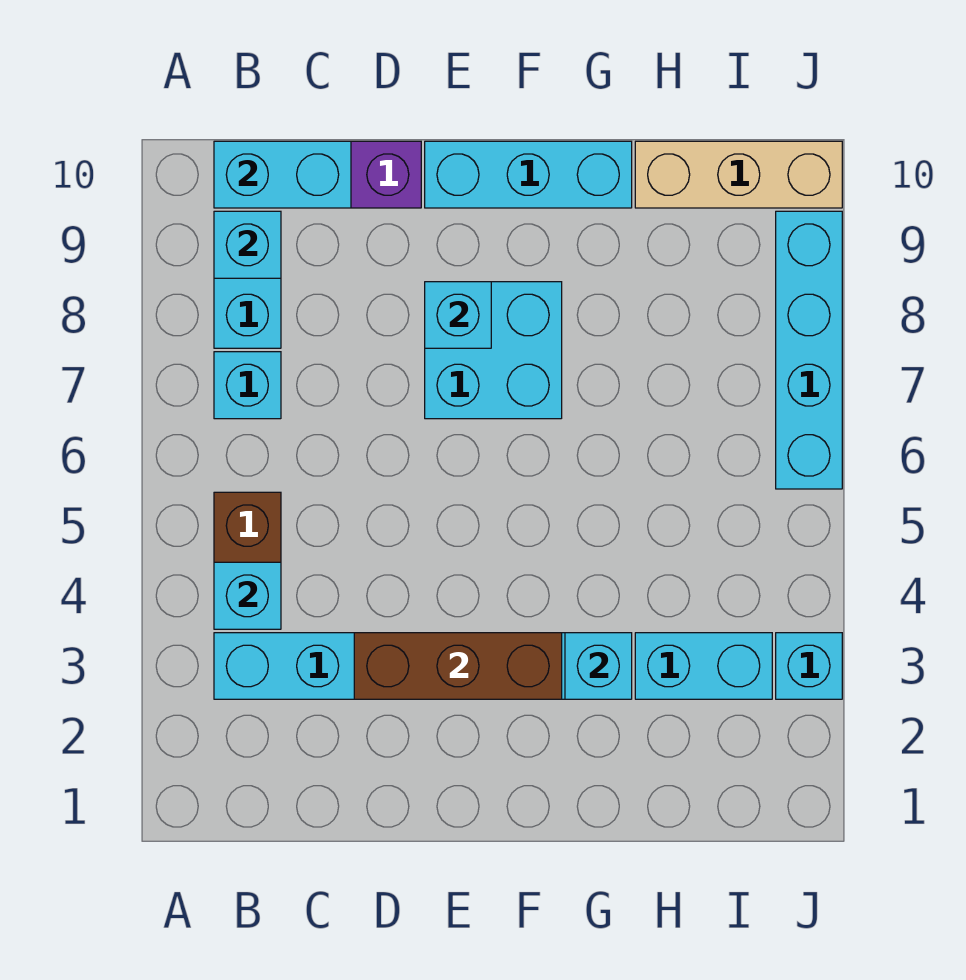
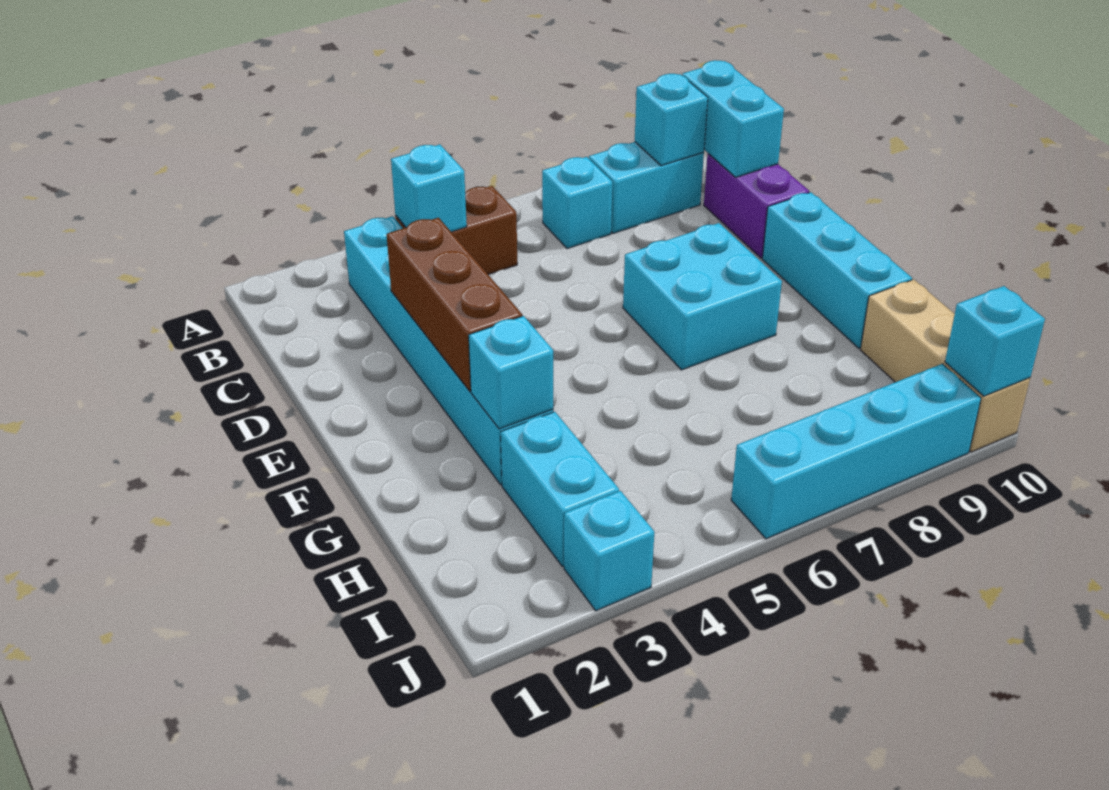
cyan brick E8 level 2 -> cyan brick J10 level 2

